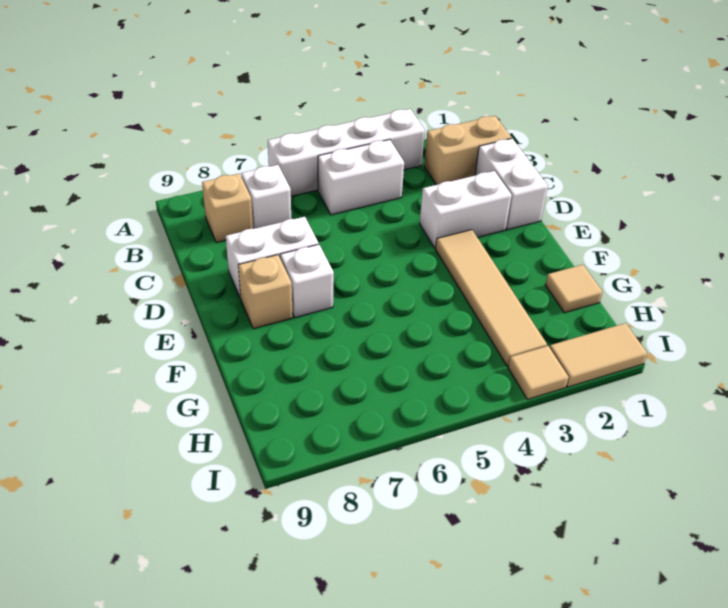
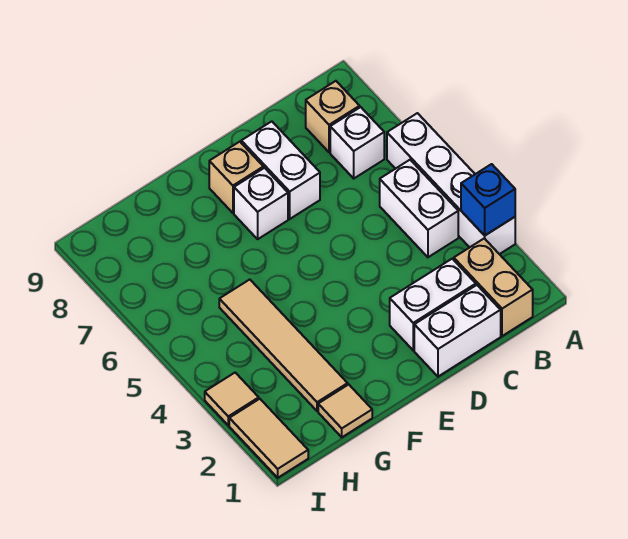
none -> blue brick A3 level 2
white brick D2:D3 level 1 -> white brick C2:D2 level 1
tan tile E3:H3 level 1 -> tan tile G2:G5 level 1

